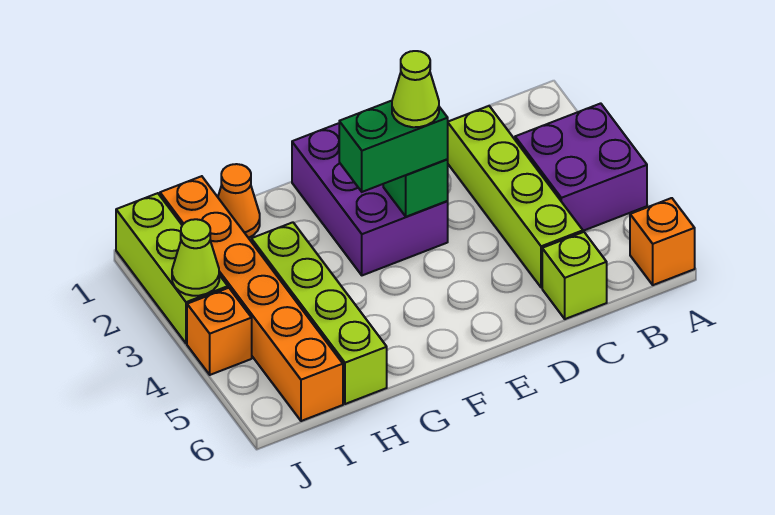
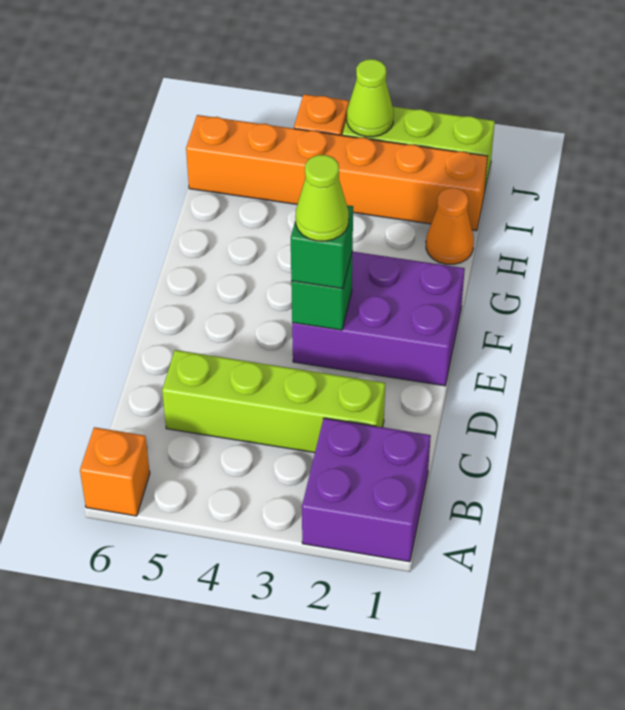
purple brick A3:B4 level 1 -> purple brick A1:B2 level 1
lime brick C6 level 1 -> none
green brick E3:F3 level 3 -> green brick E3 level 3
lime brick H3:H6 level 1 -> none

